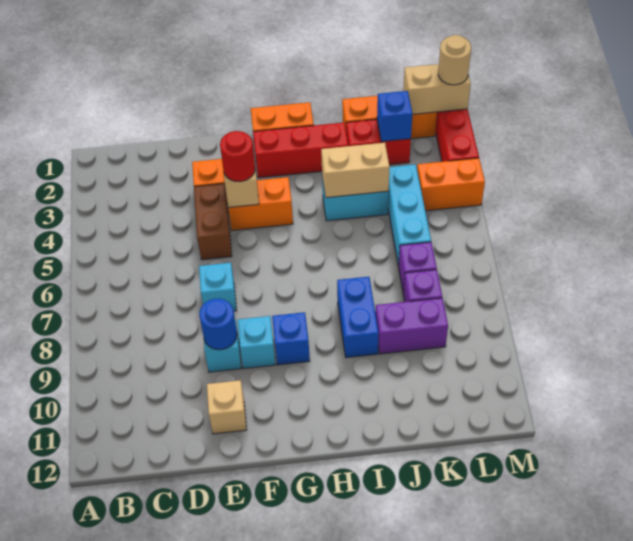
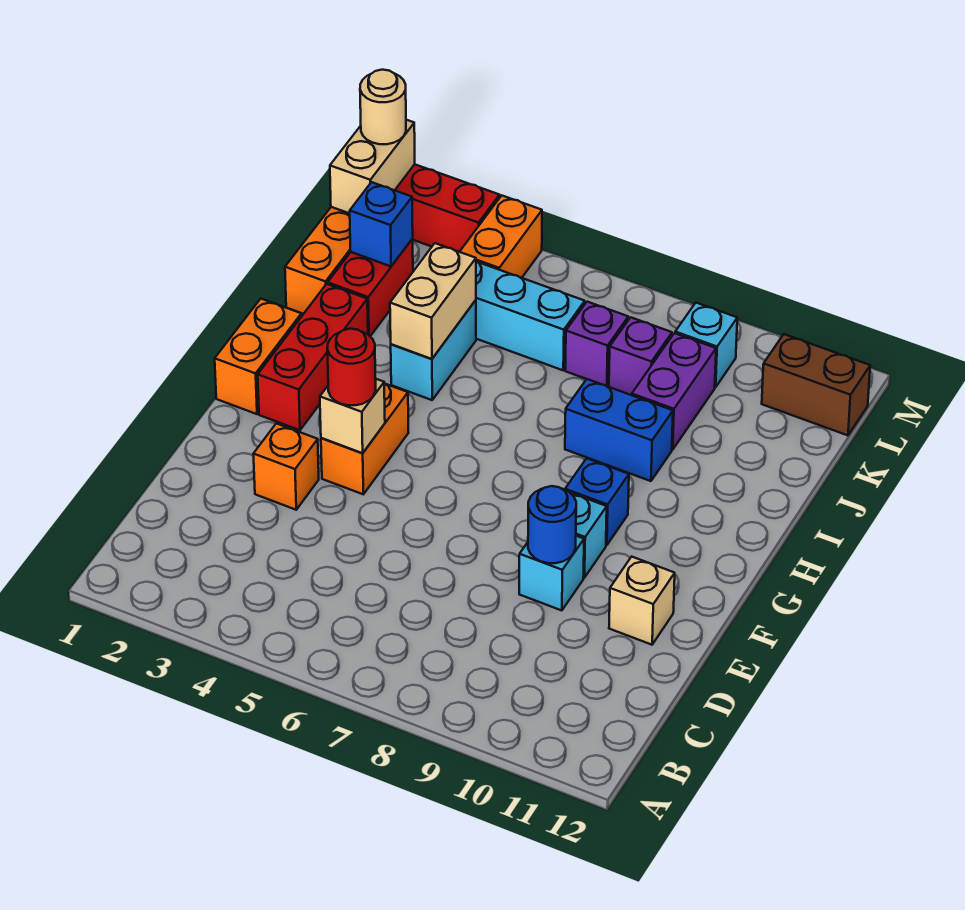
brown brick E4:E5 level 1 -> brown brick L11:L12 level 1
cyan brick E7 level 1 -> cyan brick L9 level 1

